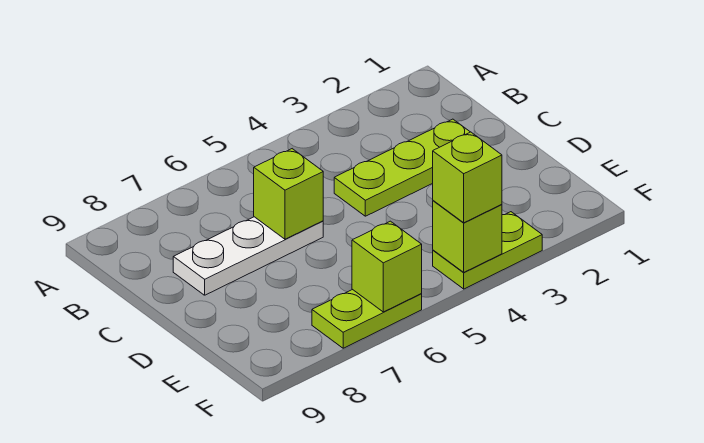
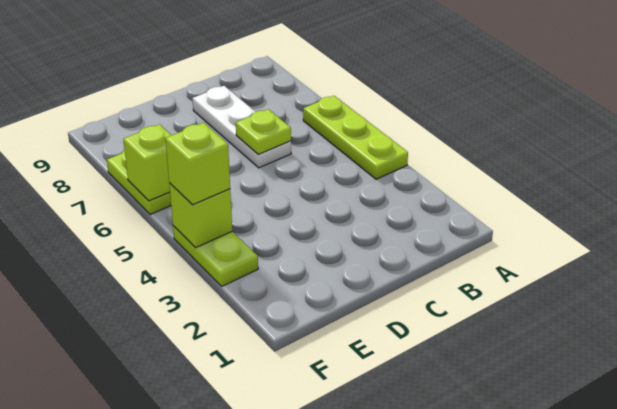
lime plate C2:C4 level 1 -> lime plate A4:A6 level 1
lime brick C6 level 2 -> lime plate C6 level 2

